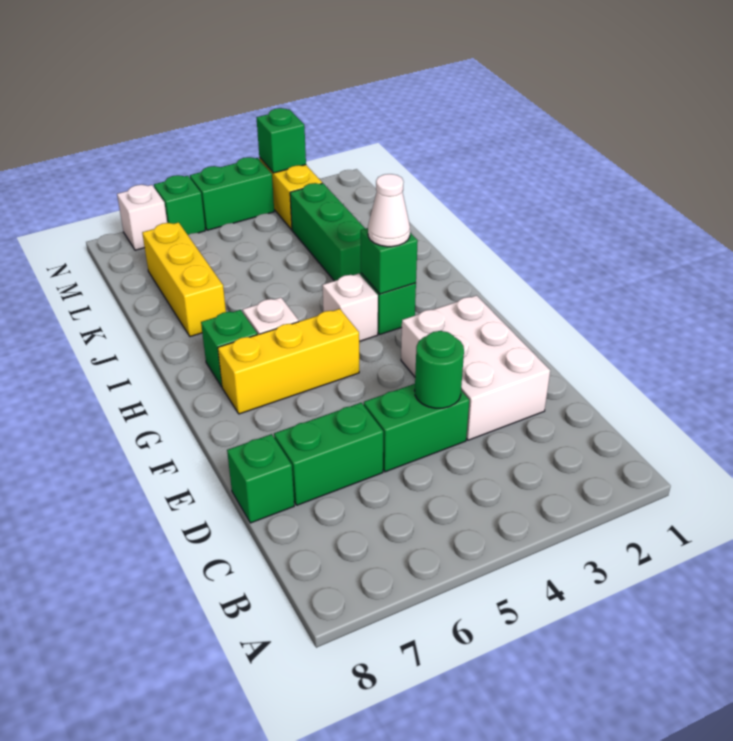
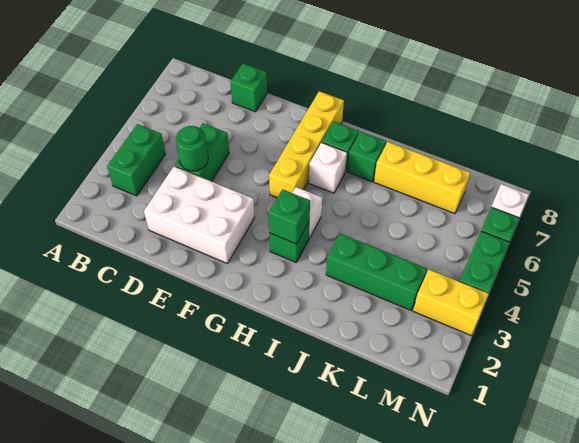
green brick D6:D7 level 1 -> green brick B3:B4 level 1
yellow brick G5:G7 level 1 -> yellow brick G5:G8 level 1
white cone H3 level 3 -> none
green brick N3 level 2 -> green brick I7 level 1

